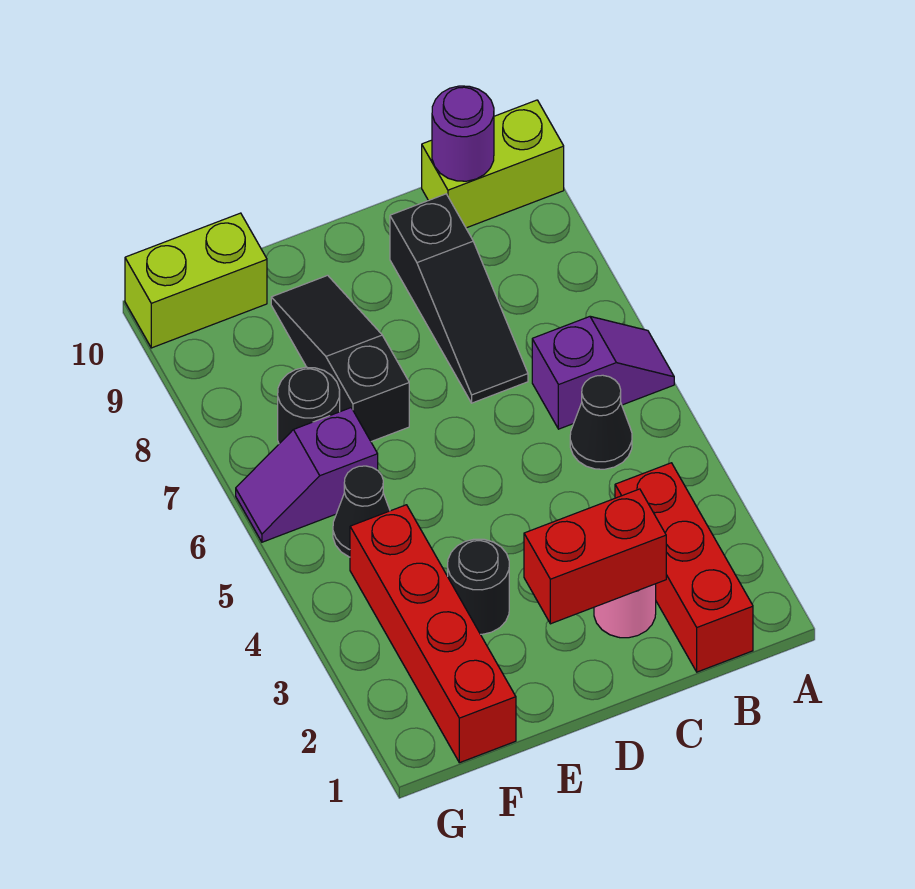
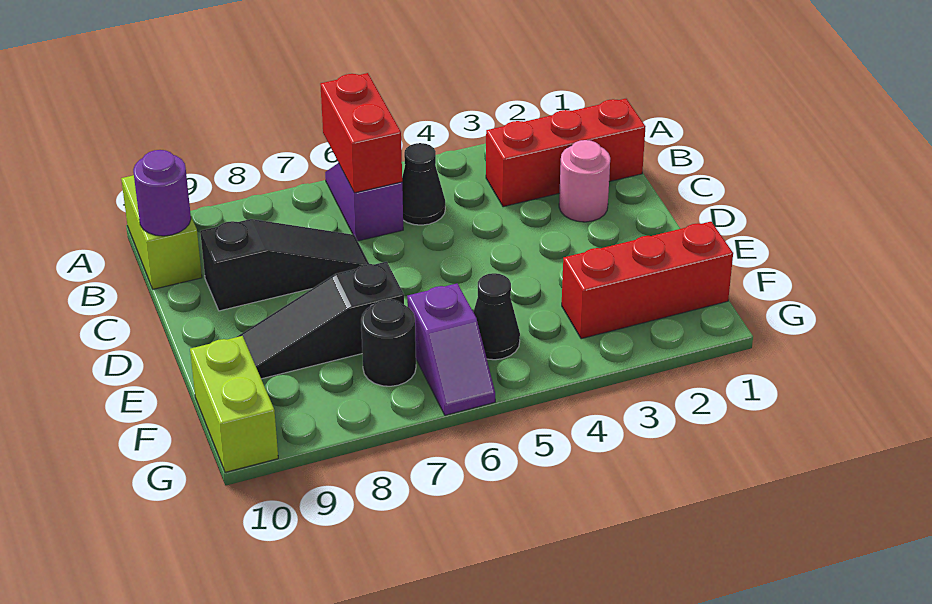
red brick C2:D2 level 2 -> red brick A6:B6 level 2
black round brick E3 level 1 -> none
red brick F1:F4 level 1 -> red brick F1:F3 level 1

